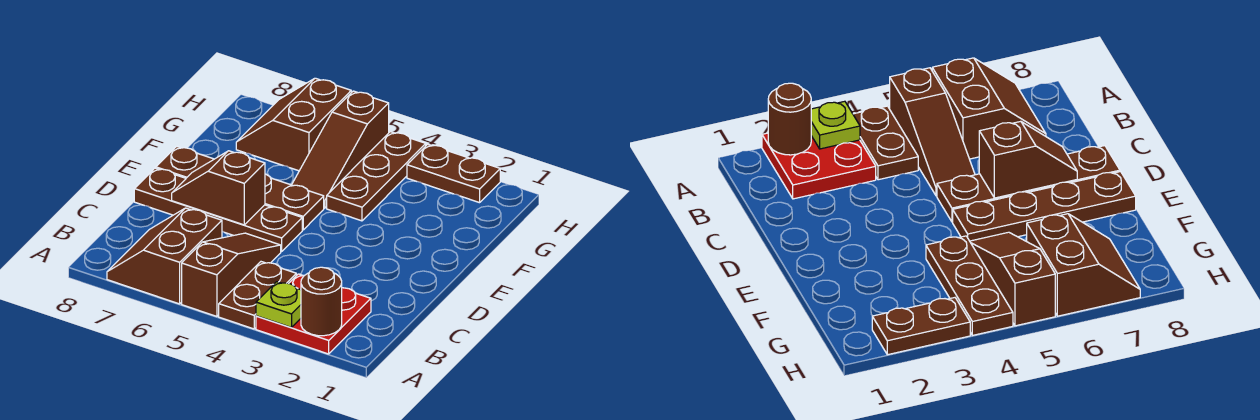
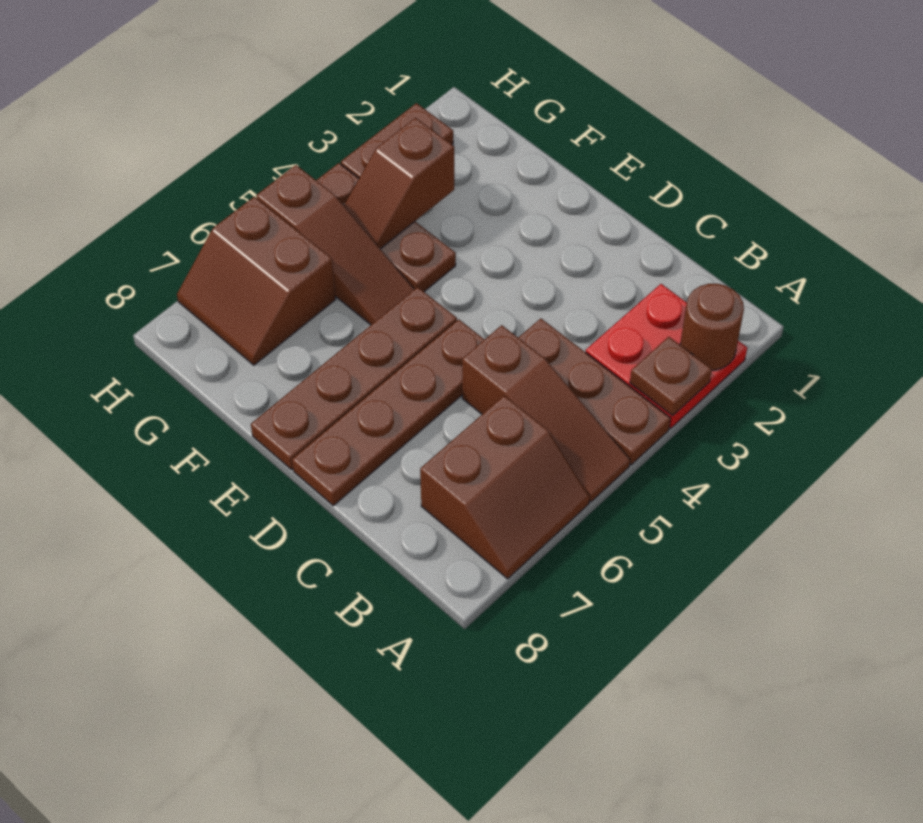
lime plate A3 level 2 -> brown plate A3 level 2
brown plate A4:B4 level 1 -> brown plate A4:C4 level 1
brown slope A5:C5 level 1 top A -> brown slope A5:C5 level 1 top C
brown slope A6:B7 level 1 top 6 -> brown slope A6:B7 level 1 top B
brown slope D6:D7 level 2 top 6 -> brown slope G3:G4 level 2 top 3

